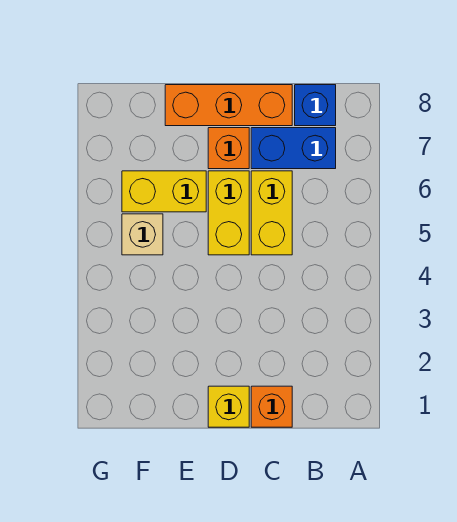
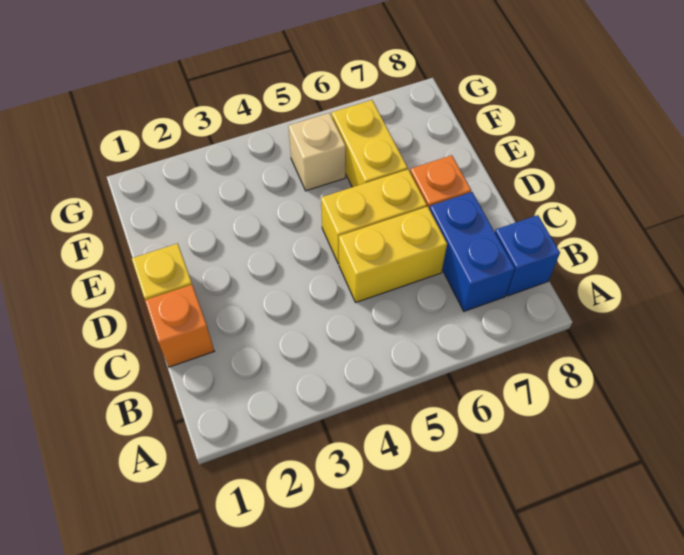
orange brick C8:E8 level 1 -> none

